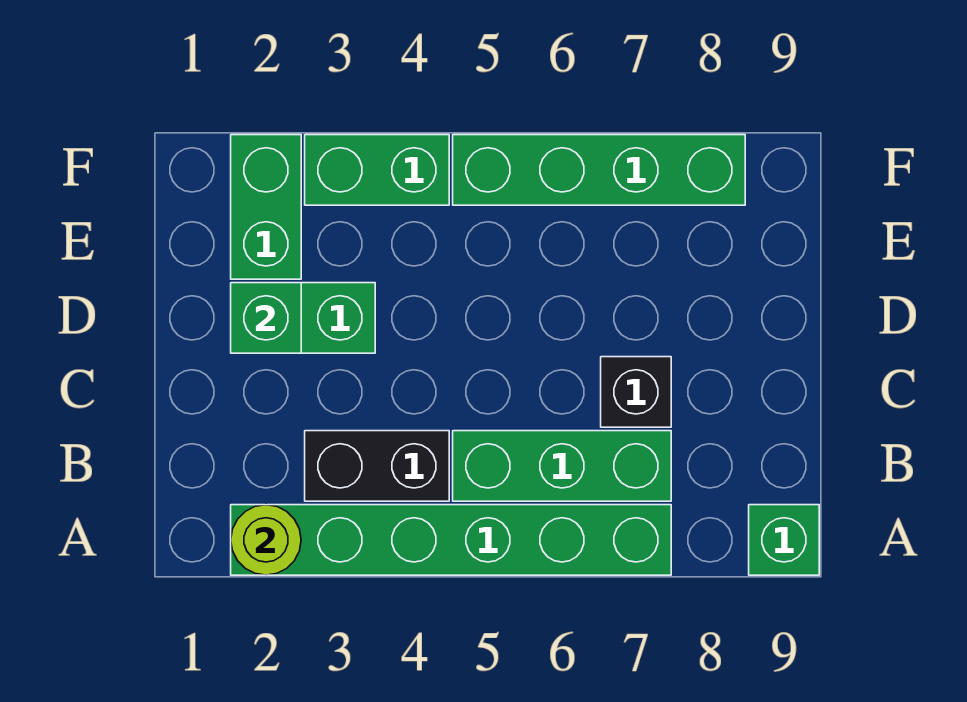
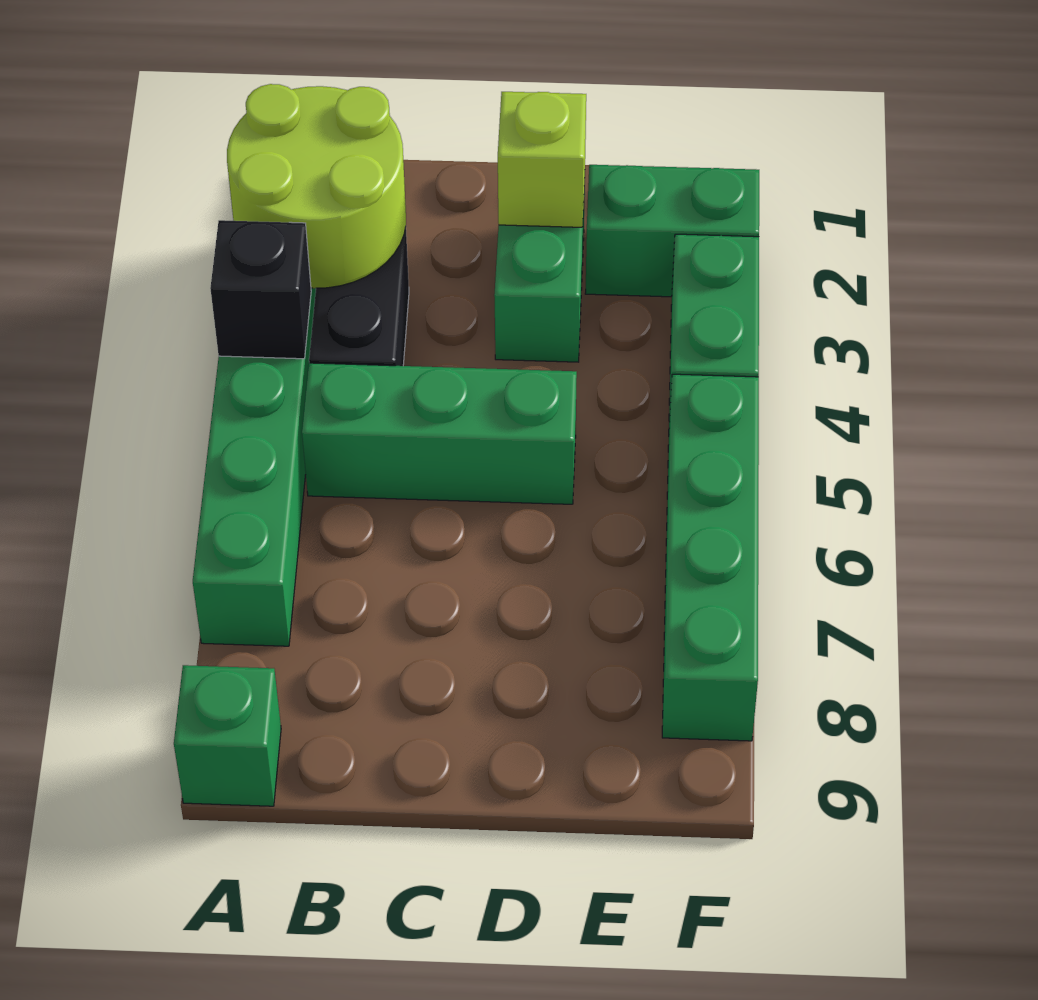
lime round brick A2 level 2 -> lime round brick A2:B3 level 2
green brick B5:B7 level 1 -> green brick B5:D5 level 1
black brick C7 level 1 -> black brick A4 level 2
green brick D2 level 2 -> lime brick D2 level 2

